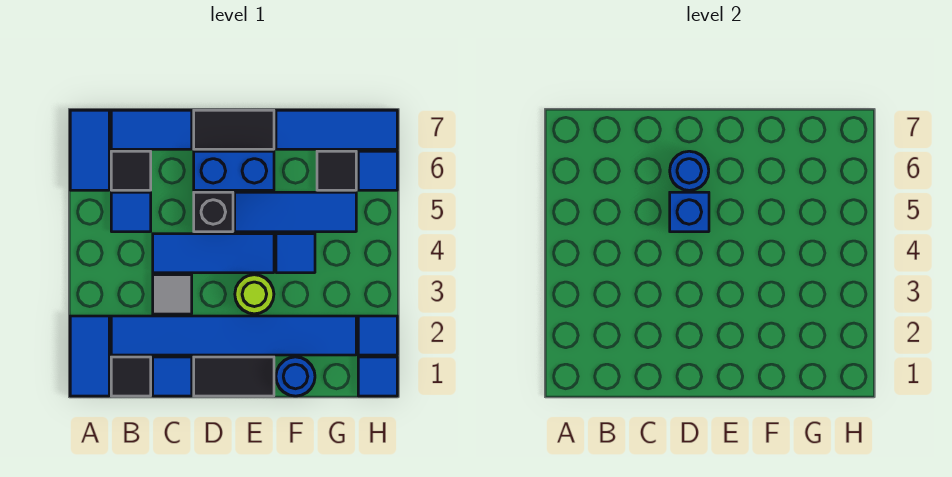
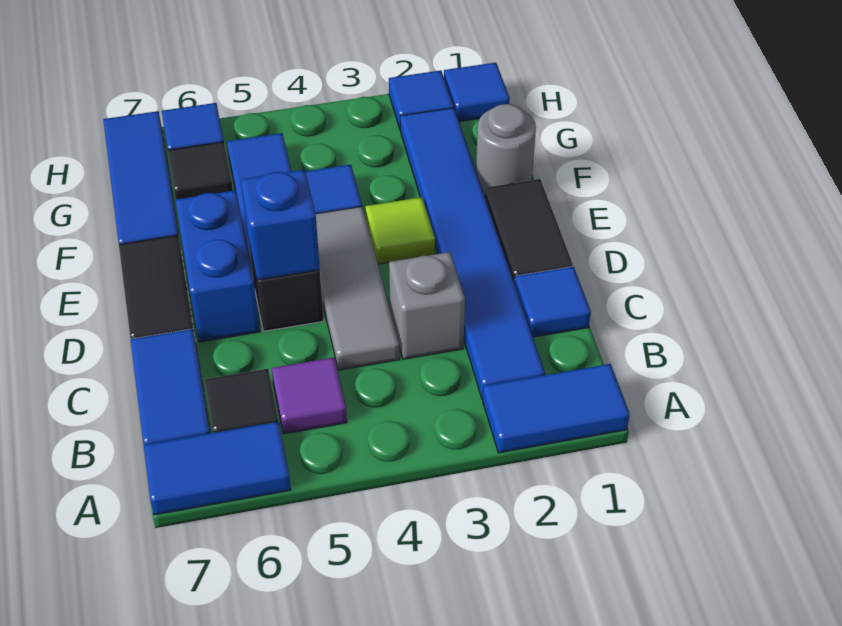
black tile B1 level 1 -> none
blue tile B5 level 1 -> purple tile B5 level 1
grey tile C3 level 1 -> grey brick C3 level 1
blue tile C4:E4 level 1 -> grey tile C4:E4 level 1
blue round brick D6 level 2 -> none
lime round brick E3 level 1 -> lime tile E3 level 1
blue round brick F1 level 1 -> grey round brick F1 level 1

